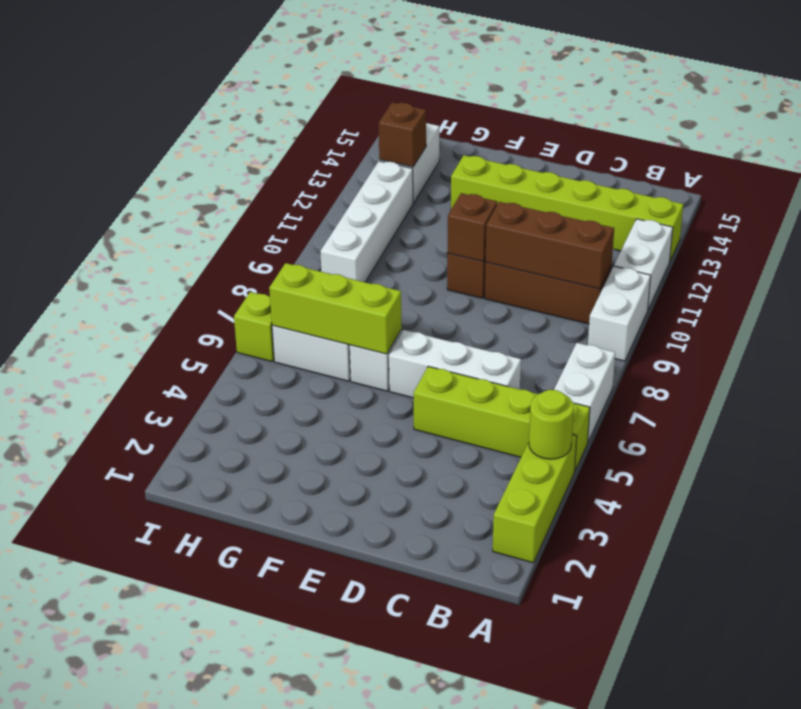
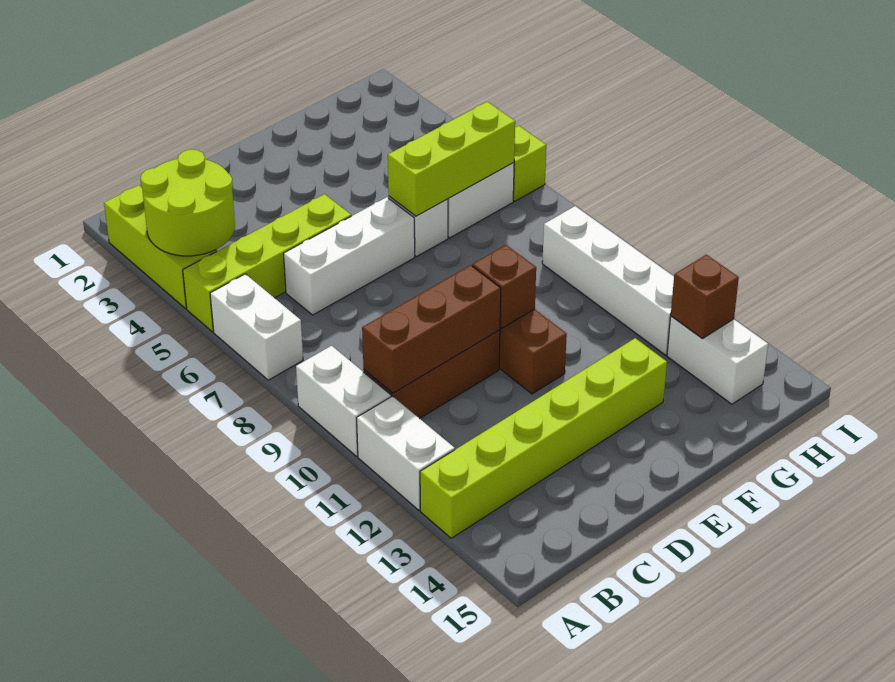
lime round brick A4 level 2 -> lime round brick A3:B4 level 2

